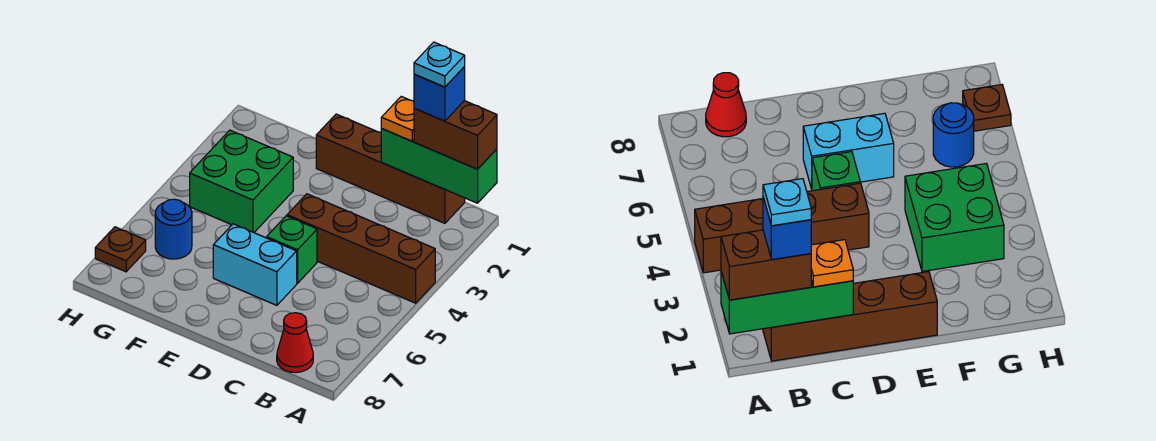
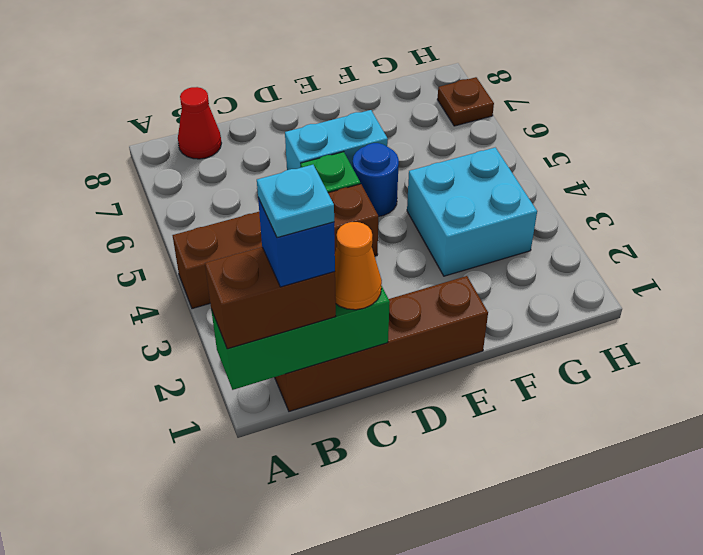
orange plate C1 level 3 -> orange cone C1 level 3
green brick F3:G4 level 1 -> cyan brick F3:G4 level 1
blue round brick G6 level 1 -> blue round brick E5 level 1

